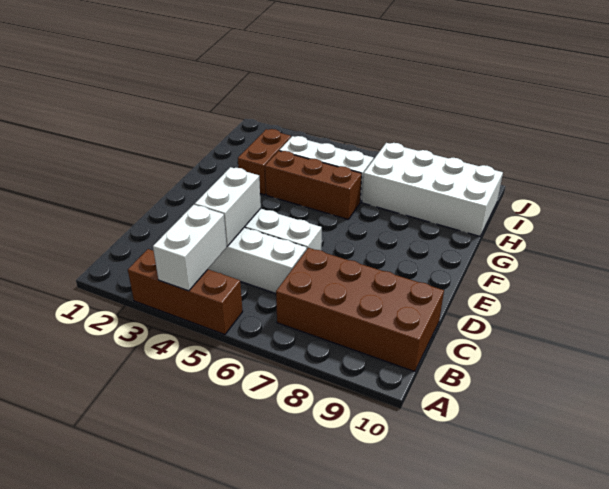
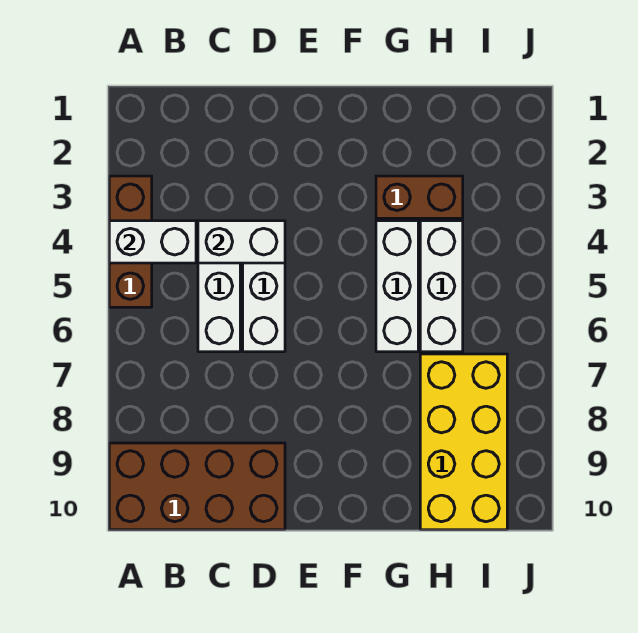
brown brick B7:C10 level 1 -> brown brick A9:D10 level 1
brown brick G4:G6 level 1 -> white brick G4:G6 level 1
white brick H7:I10 level 1 -> yellow brick H7:I10 level 1

